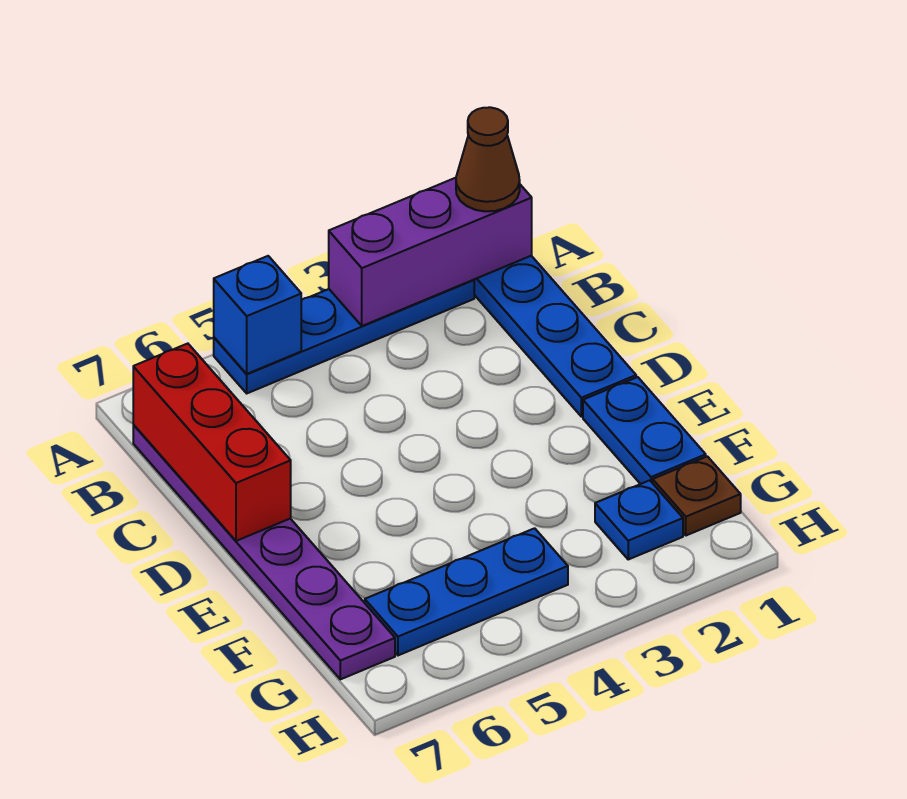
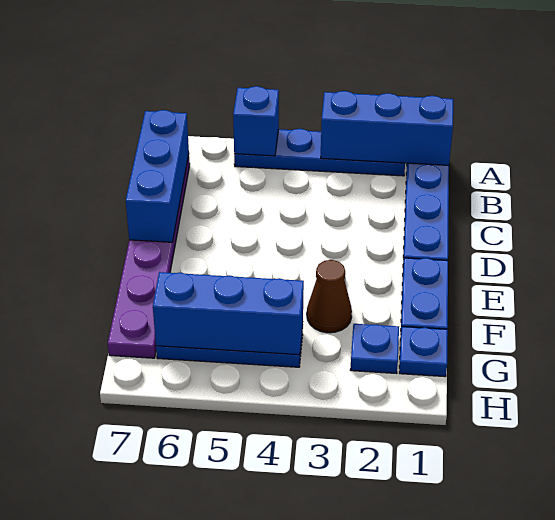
purple brick A1:A3 level 2 -> blue brick A1:A3 level 2
brown cone A1 level 3 -> brown cone F3 level 1
red brick B7:D7 level 2 -> blue brick B7:D7 level 2
brown plate G1 level 1 -> blue plate G1 level 1
none -> blue brick G4:G6 level 2

